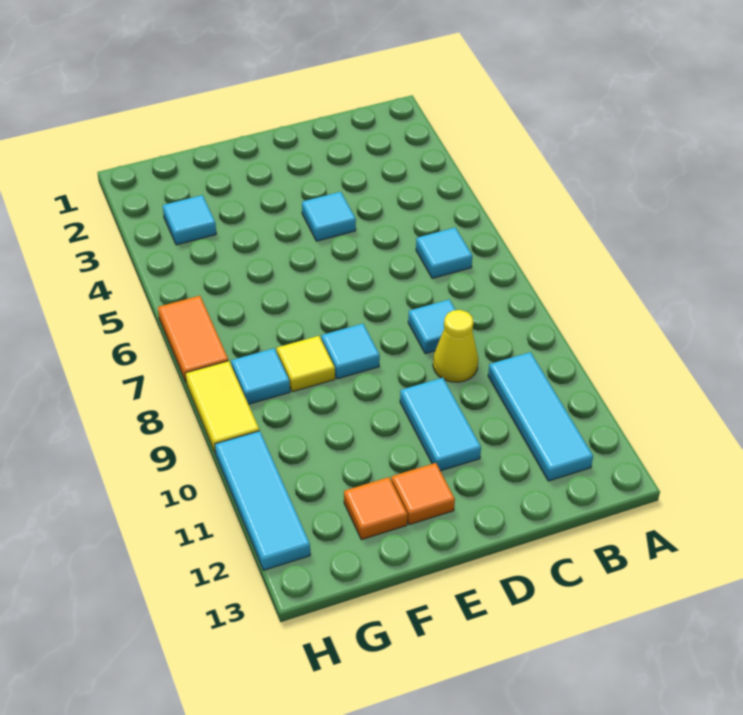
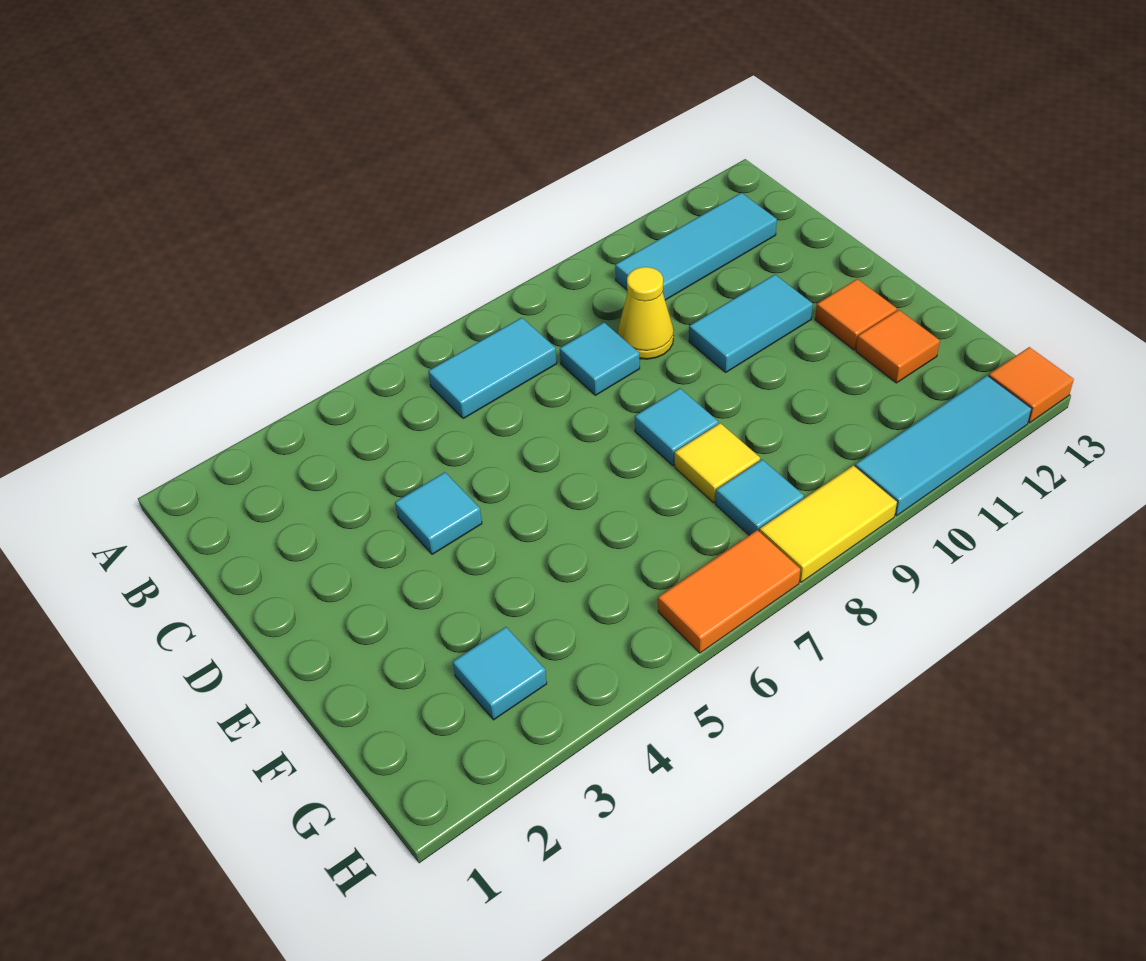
cyan tile B6 level 1 -> cyan tile B6:B7 level 1
none -> orange tile H13 level 1

